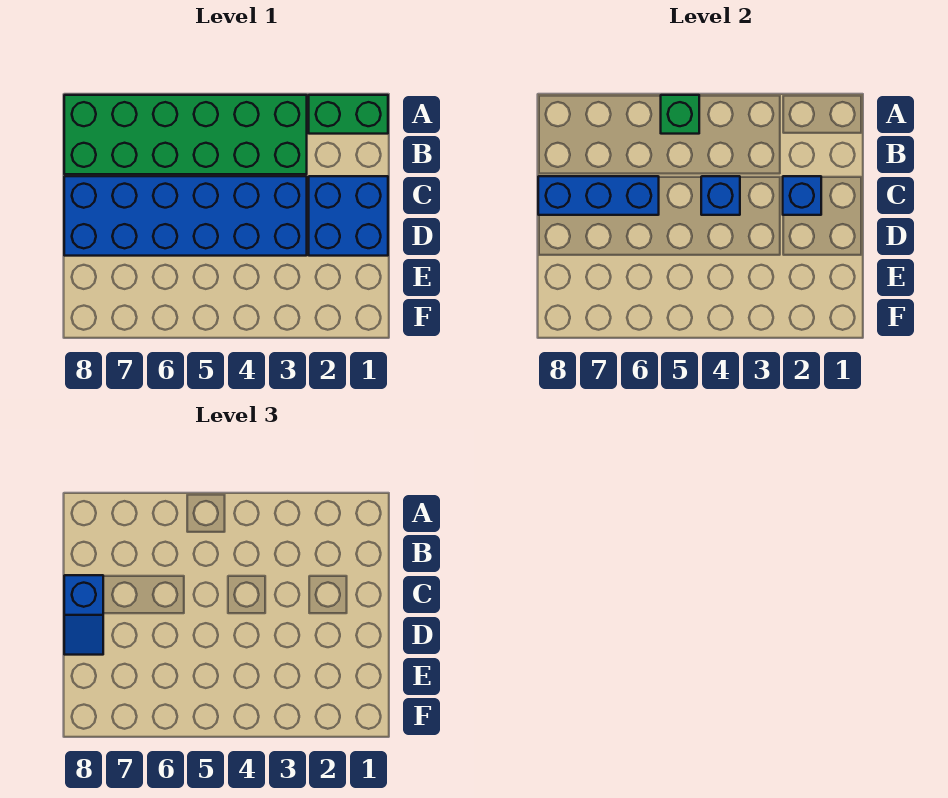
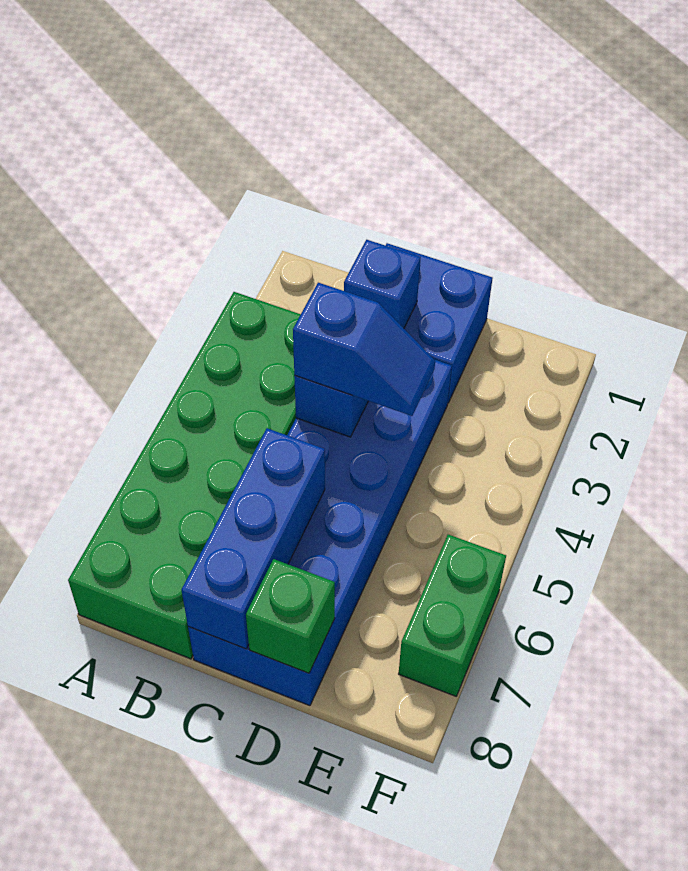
green brick A1:A2 level 1 -> green brick F6:F7 level 1
green brick A5 level 2 -> green brick D8 level 2
blue slope C8:D8 level 3 top C -> blue slope C4:D4 level 3 top C

